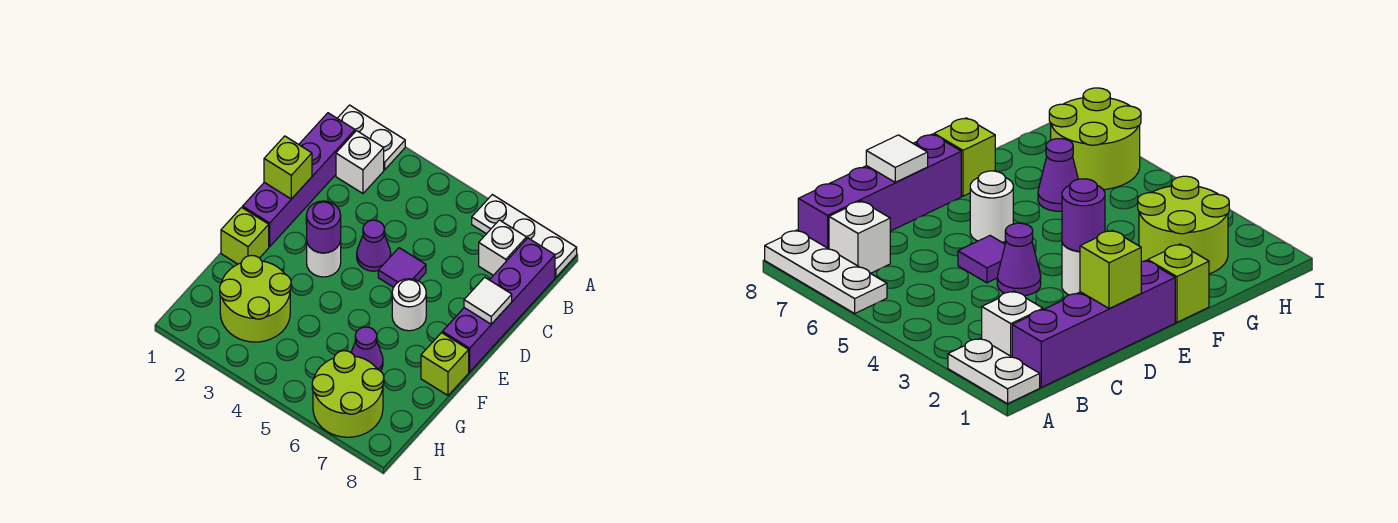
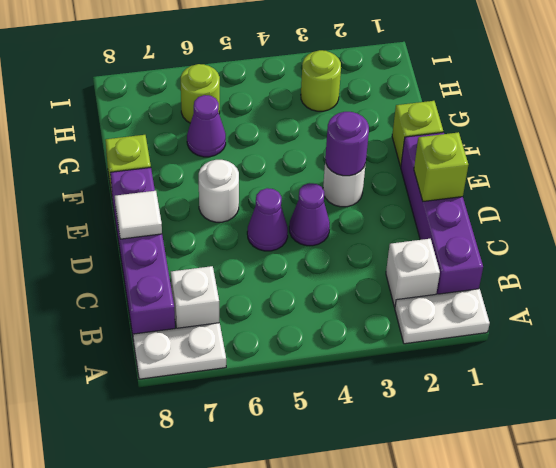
white plate A6:A8 level 1 -> white plate A7:A8 level 1
purple tile D5 level 1 -> purple cone D5 level 1
lime round brick G2:H3 level 1 -> lime round brick H3 level 1
lime round brick H6:I7 level 1 -> lime round brick H6 level 1

